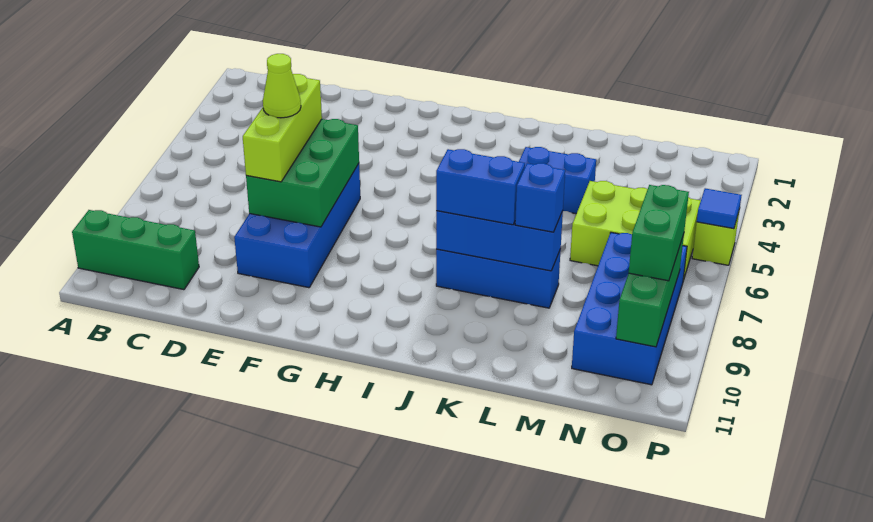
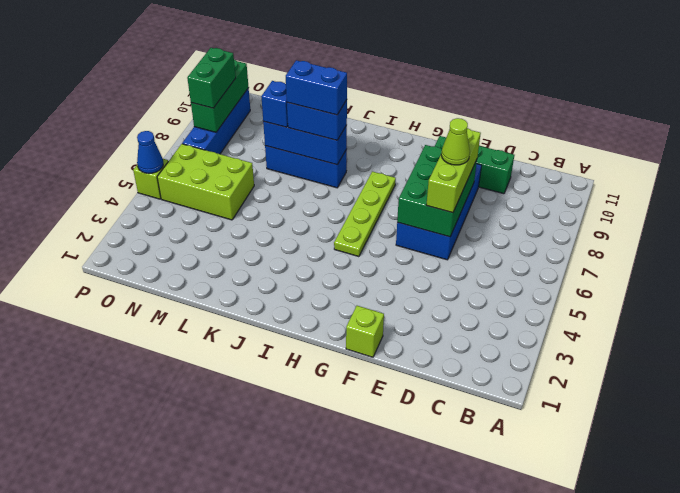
green brick A10:C10 level 1 -> green brick D10:F10 level 1
none -> lime brick F1 level 1
none -> lime plate H5:H8 level 1
blue brick K4:L4 level 1 -> blue brick J8:K8 level 4
blue brick N7:O10 level 1 -> blue brick O7:O10 level 1
blue tile P5 level 2 -> blue cone P5 level 2

